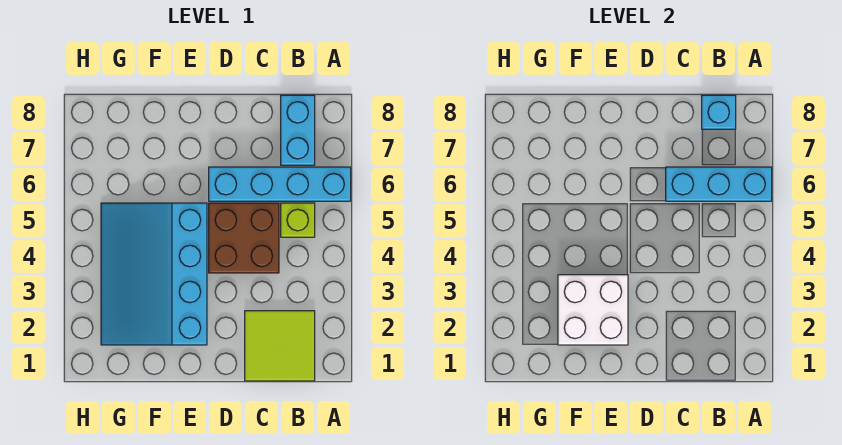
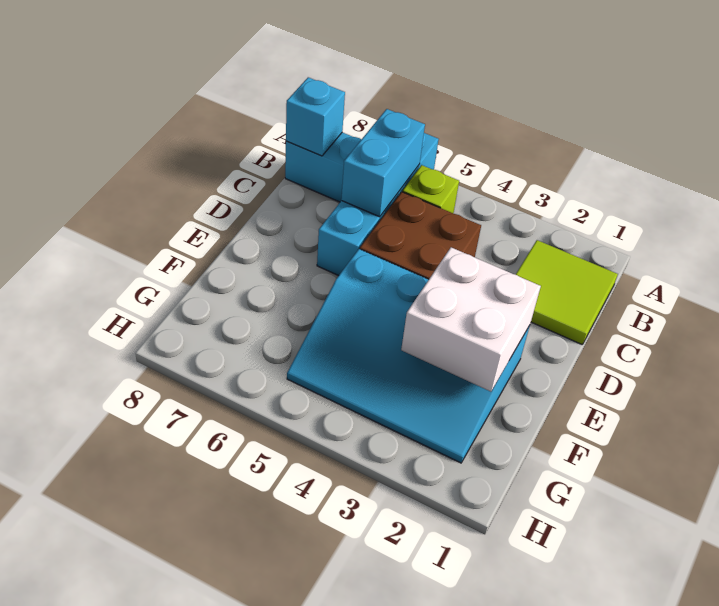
cyan brick A6:C6 level 2 -> cyan brick B6:C6 level 2

